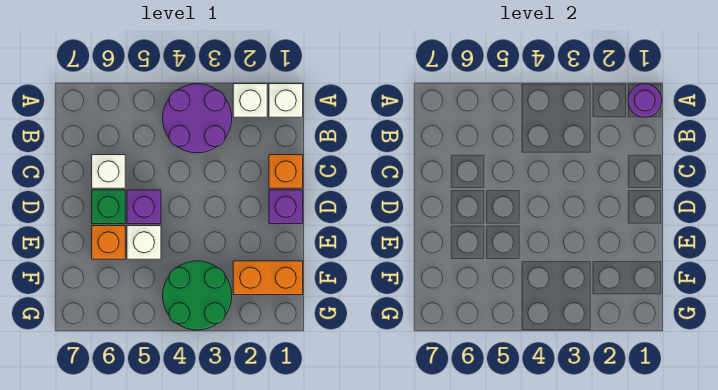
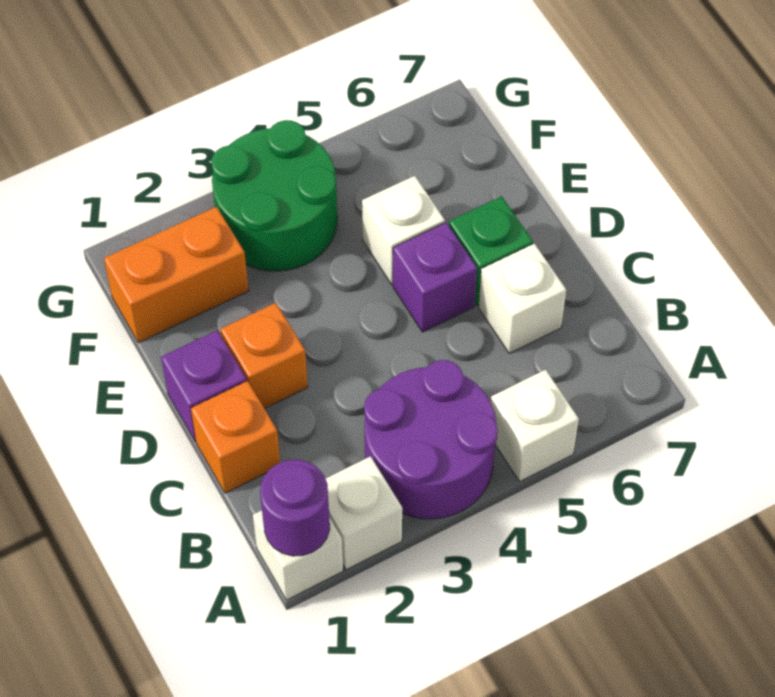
none -> white brick A5 level 1
orange brick E6 level 1 -> orange brick D2 level 1

